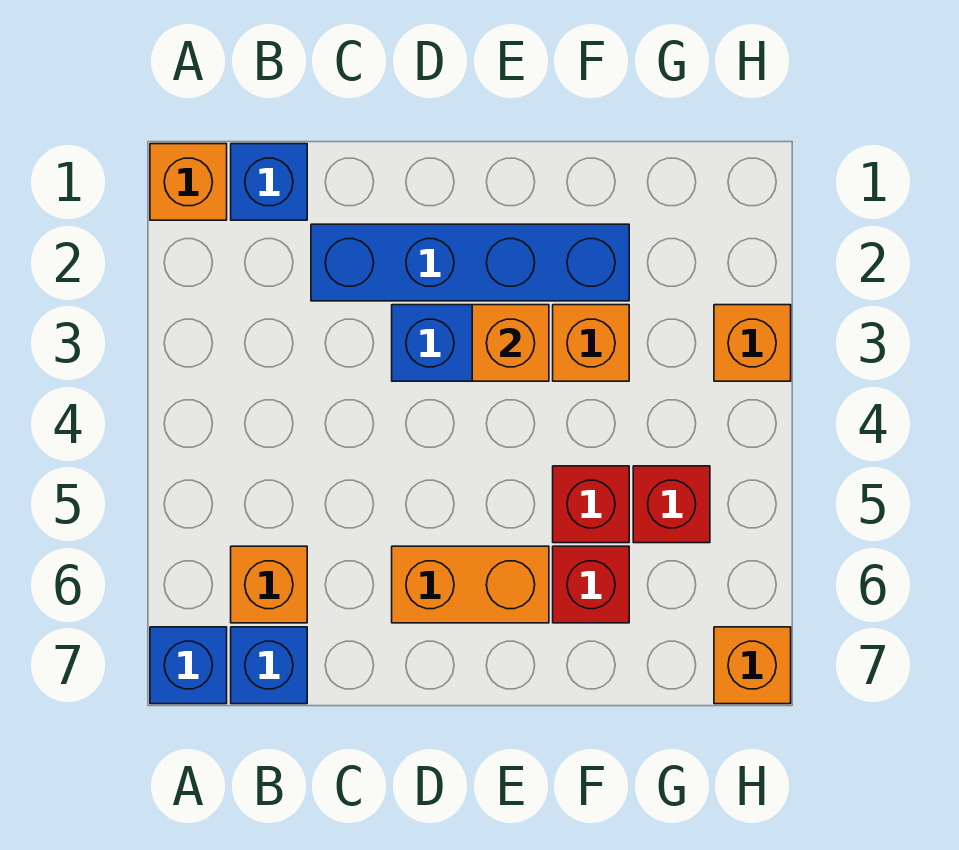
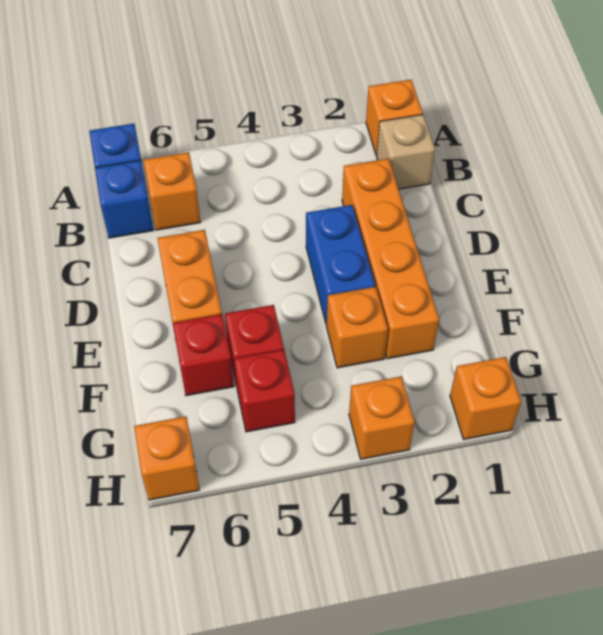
blue brick B1 level 1 -> tan brick B1 level 1
blue brick C2:F2 level 1 -> orange brick C2:F2 level 1
orange brick E3 level 2 -> orange brick H1 level 1

